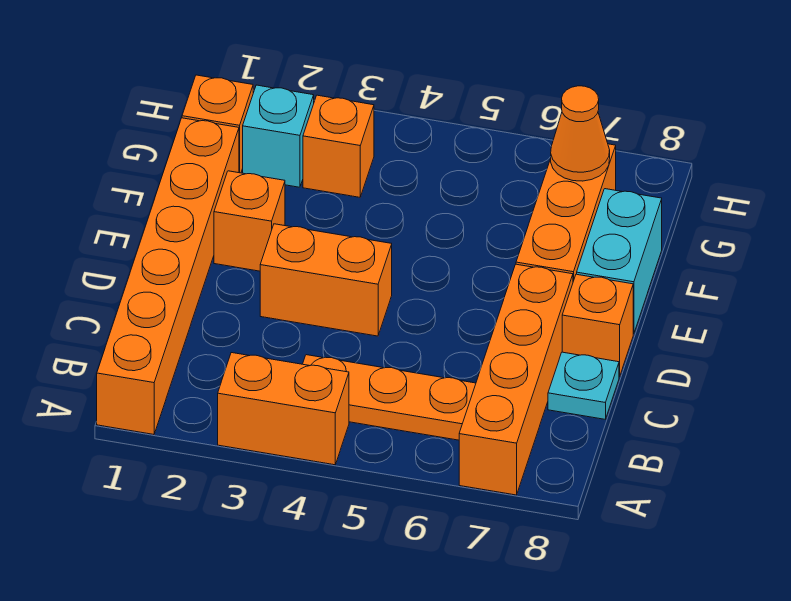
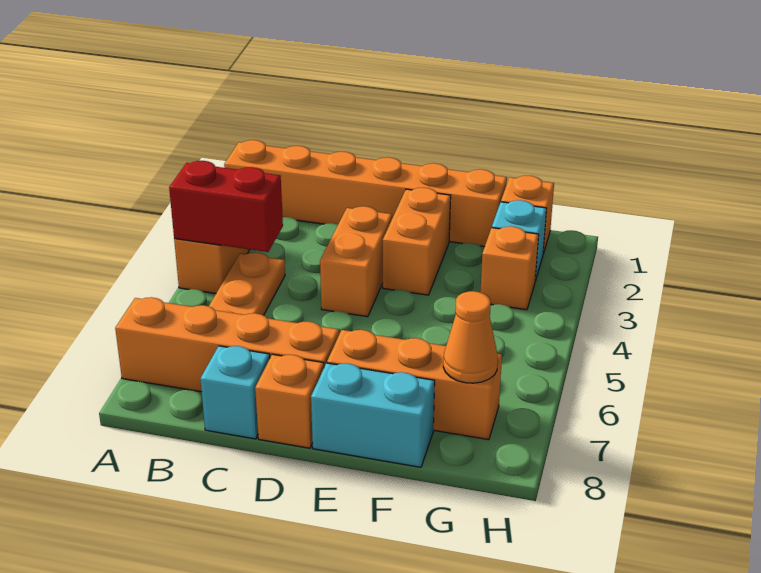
none -> red brick A4:B4 level 2
cyan plate C8 level 1 -> cyan brick C8 level 1
orange brick E2 level 1 -> orange brick E2:E3 level 1

